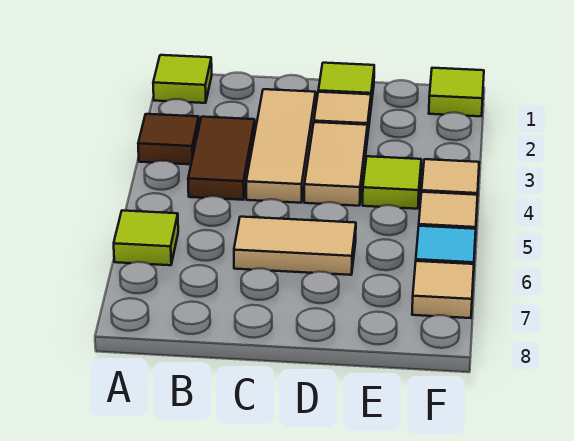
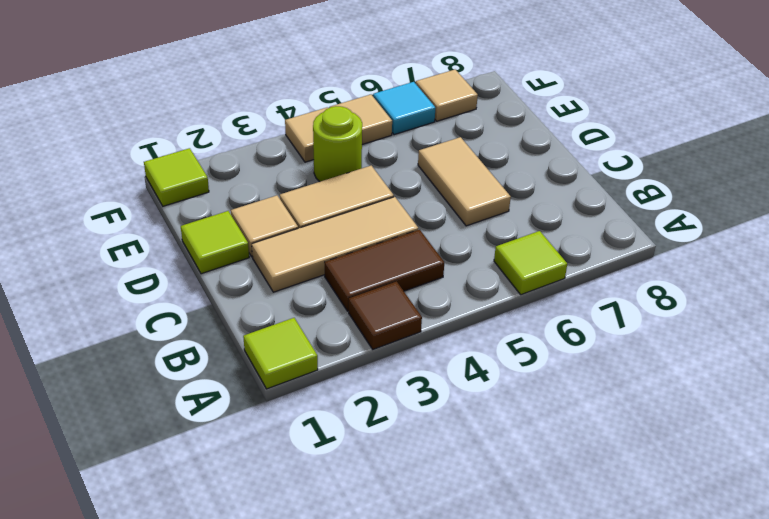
lime tile E4 level 1 -> lime round brick E4 level 1

